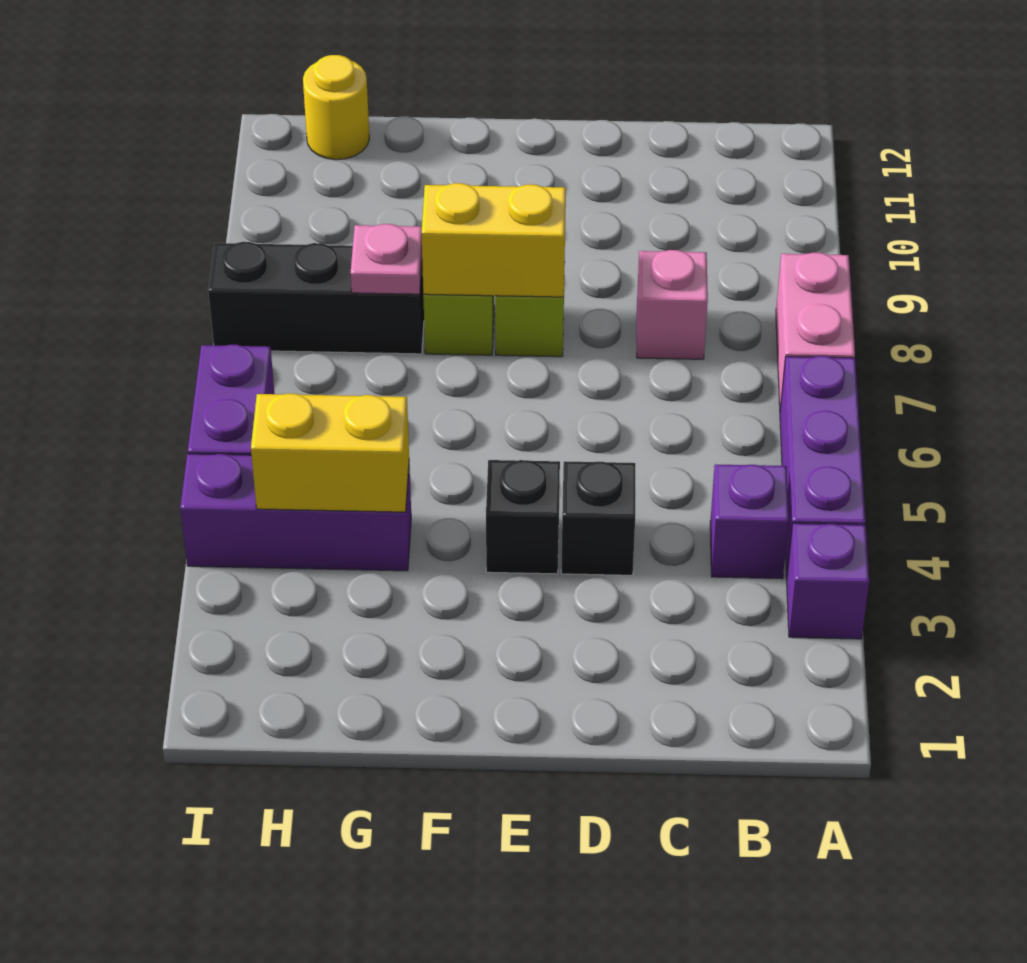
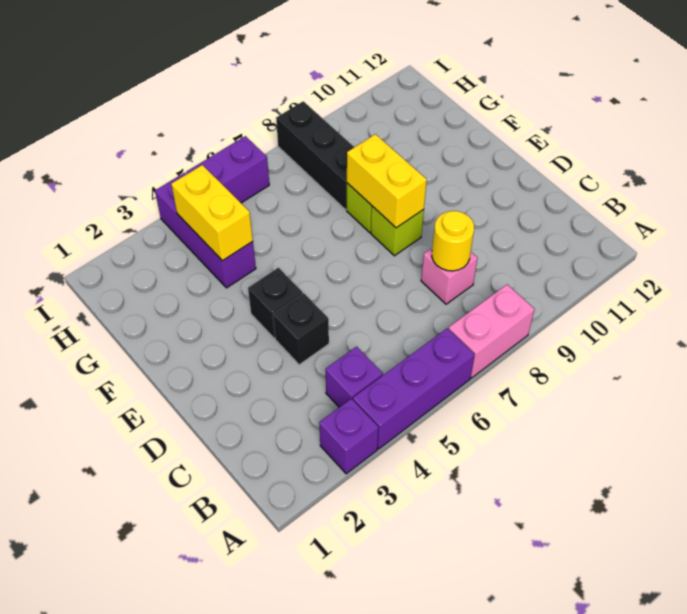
pink plate G8 level 2 -> none
yellow round brick H12 level 1 -> yellow round brick C8 level 2

